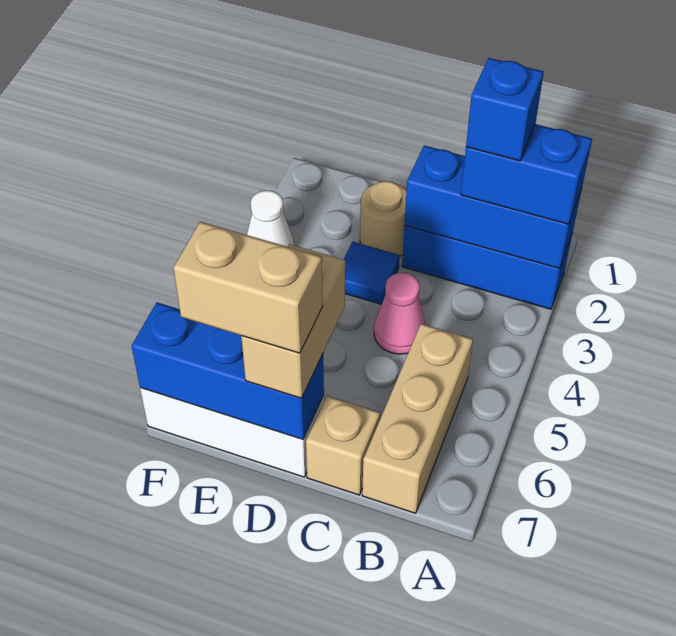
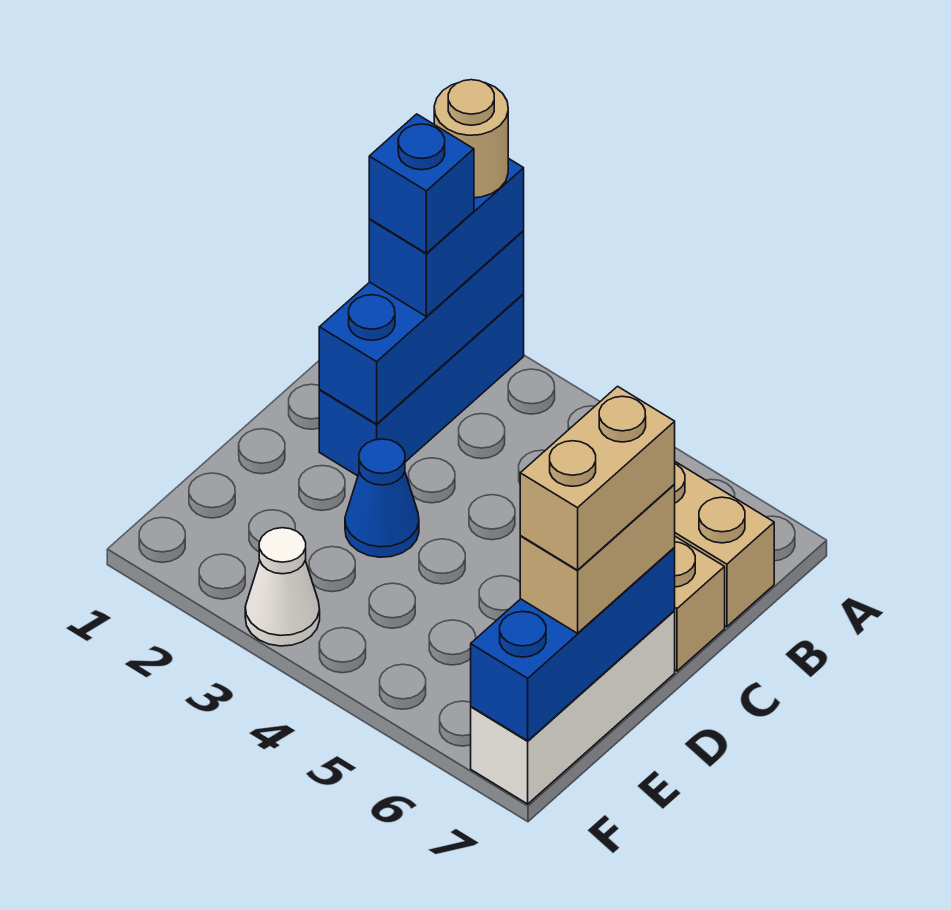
pink cone C4 level 1 -> none
tan round brick D2 level 1 -> tan round brick A2 level 4
blue tile D3 level 1 -> blue cone D3 level 1
tan brick D6:D7 level 3 -> tan brick D7:E7 level 3

